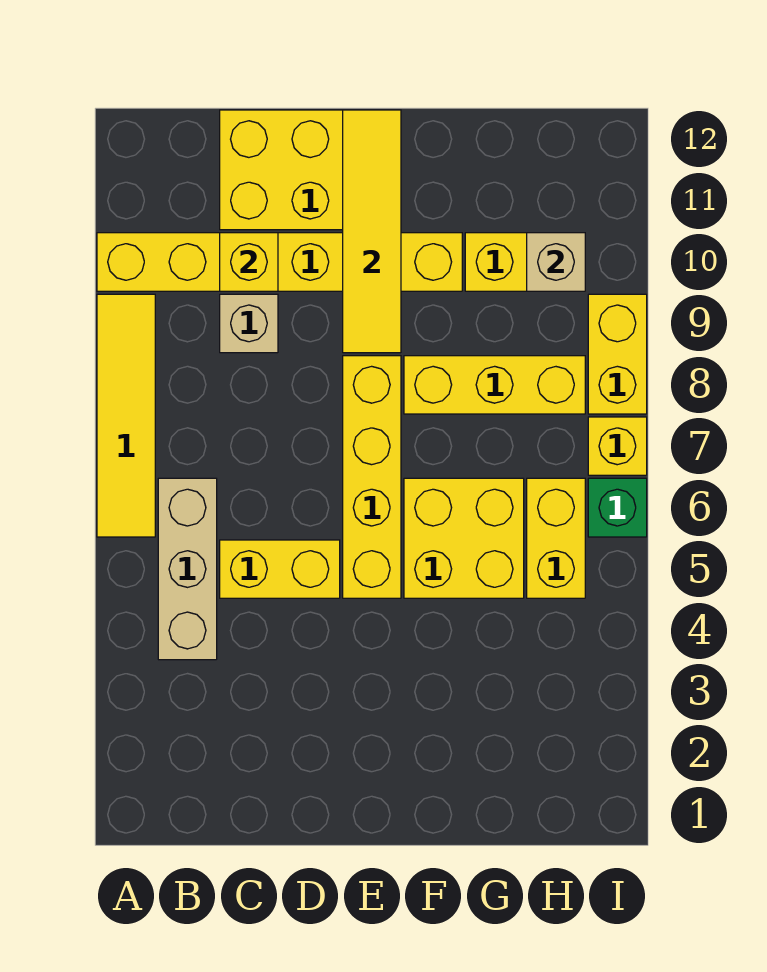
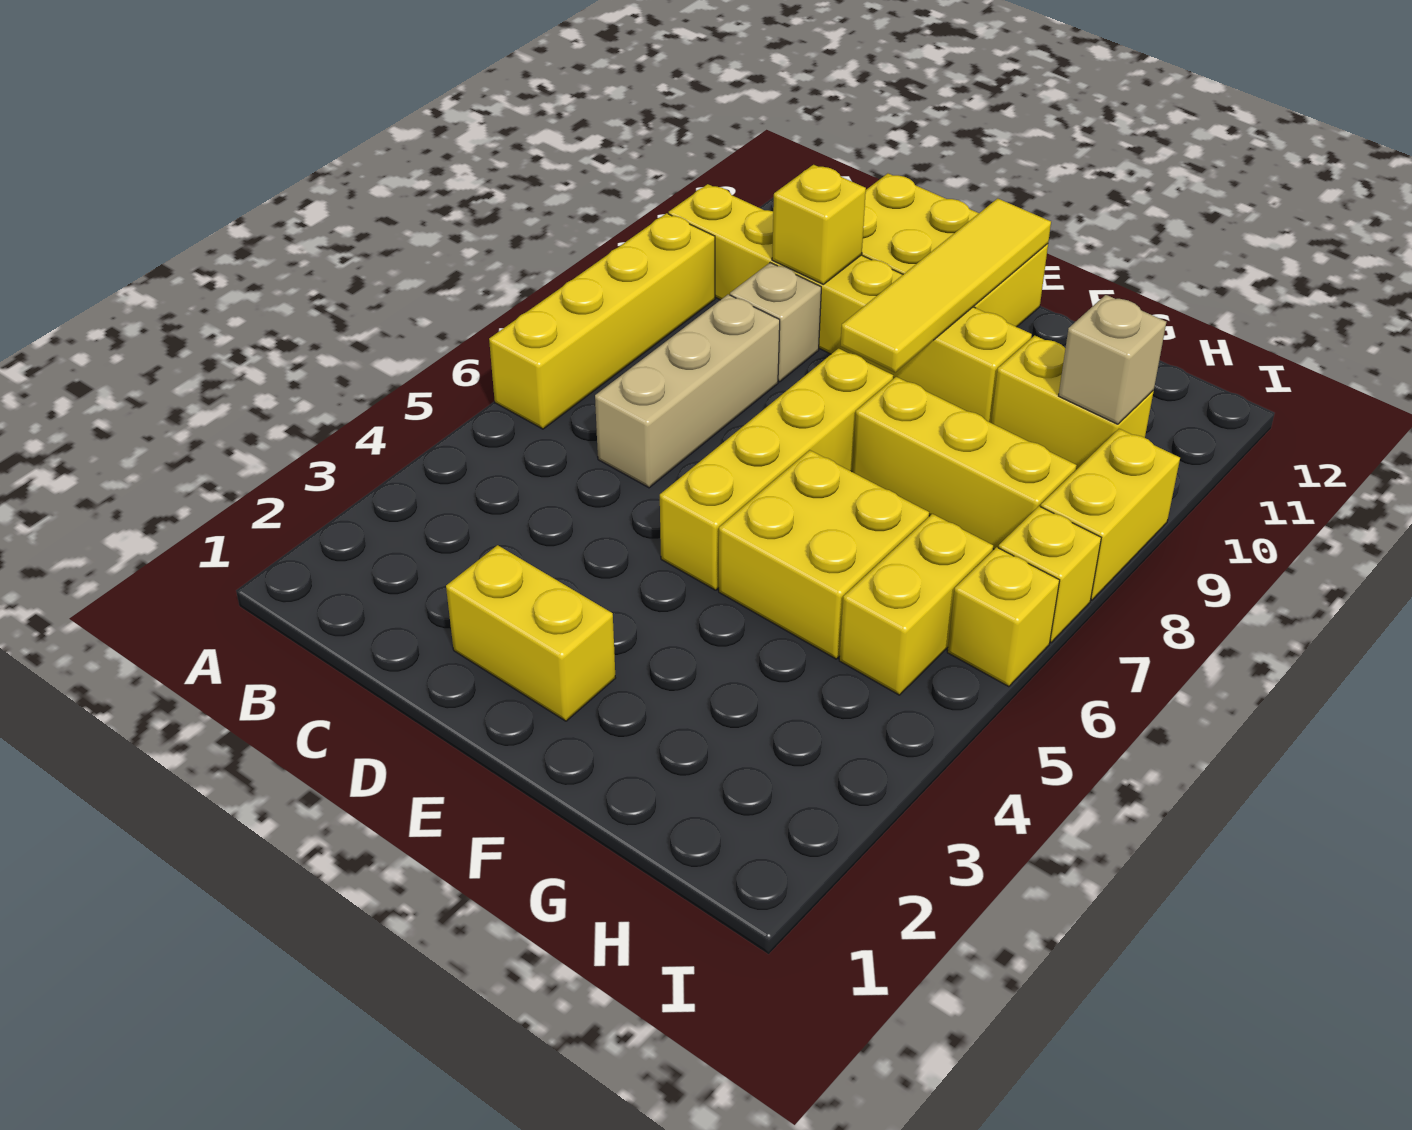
yellow tile A6:A9 level 1 -> yellow brick A6:A9 level 1
tan brick B4:B6 level 1 -> tan brick C6:C8 level 1
yellow brick C5:D5 level 1 -> yellow brick D2:E2 level 1
green brick I6 level 1 -> yellow brick I6 level 1

